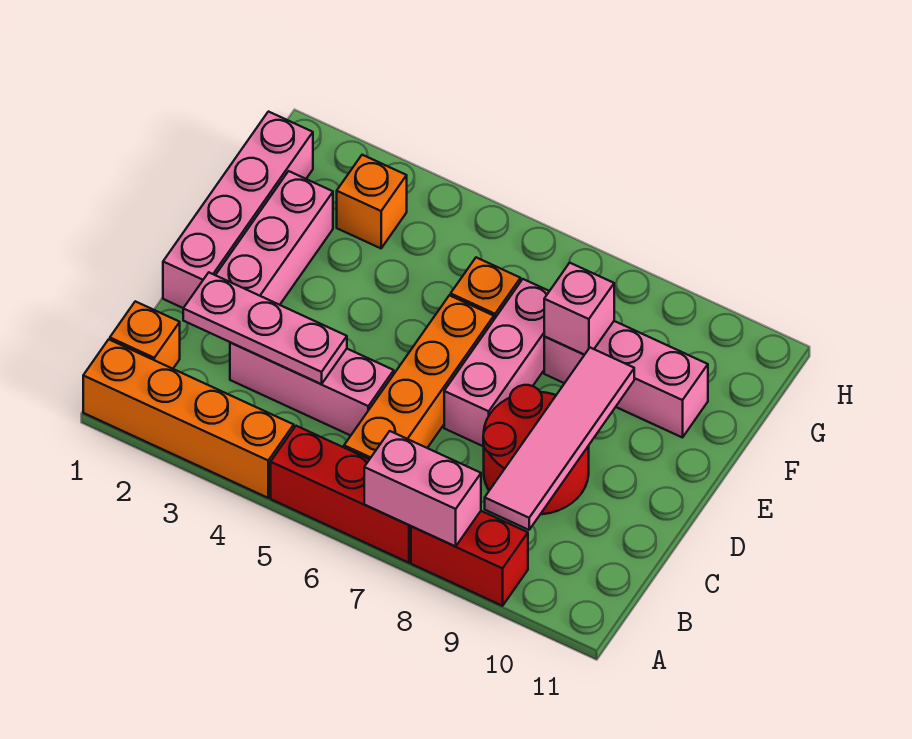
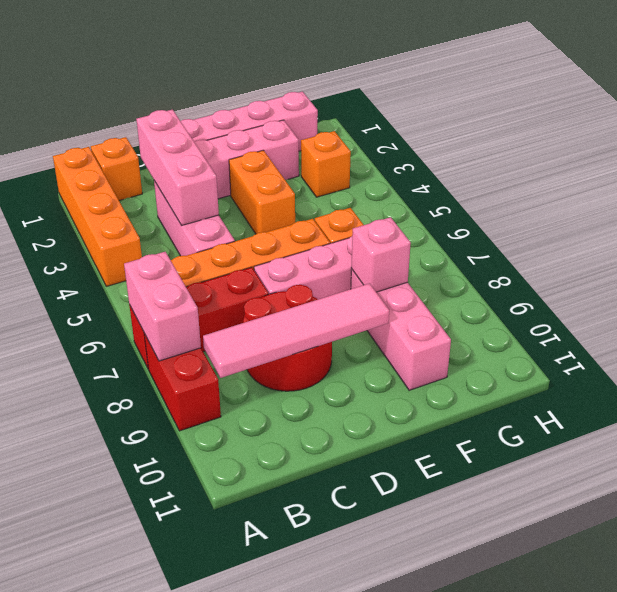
red brick A5:A7 level 1 -> red brick A7:C7 level 1
pink plate C2:C4 level 2 -> pink brick C2:C4 level 2
none -> orange brick E3:E4 level 1

